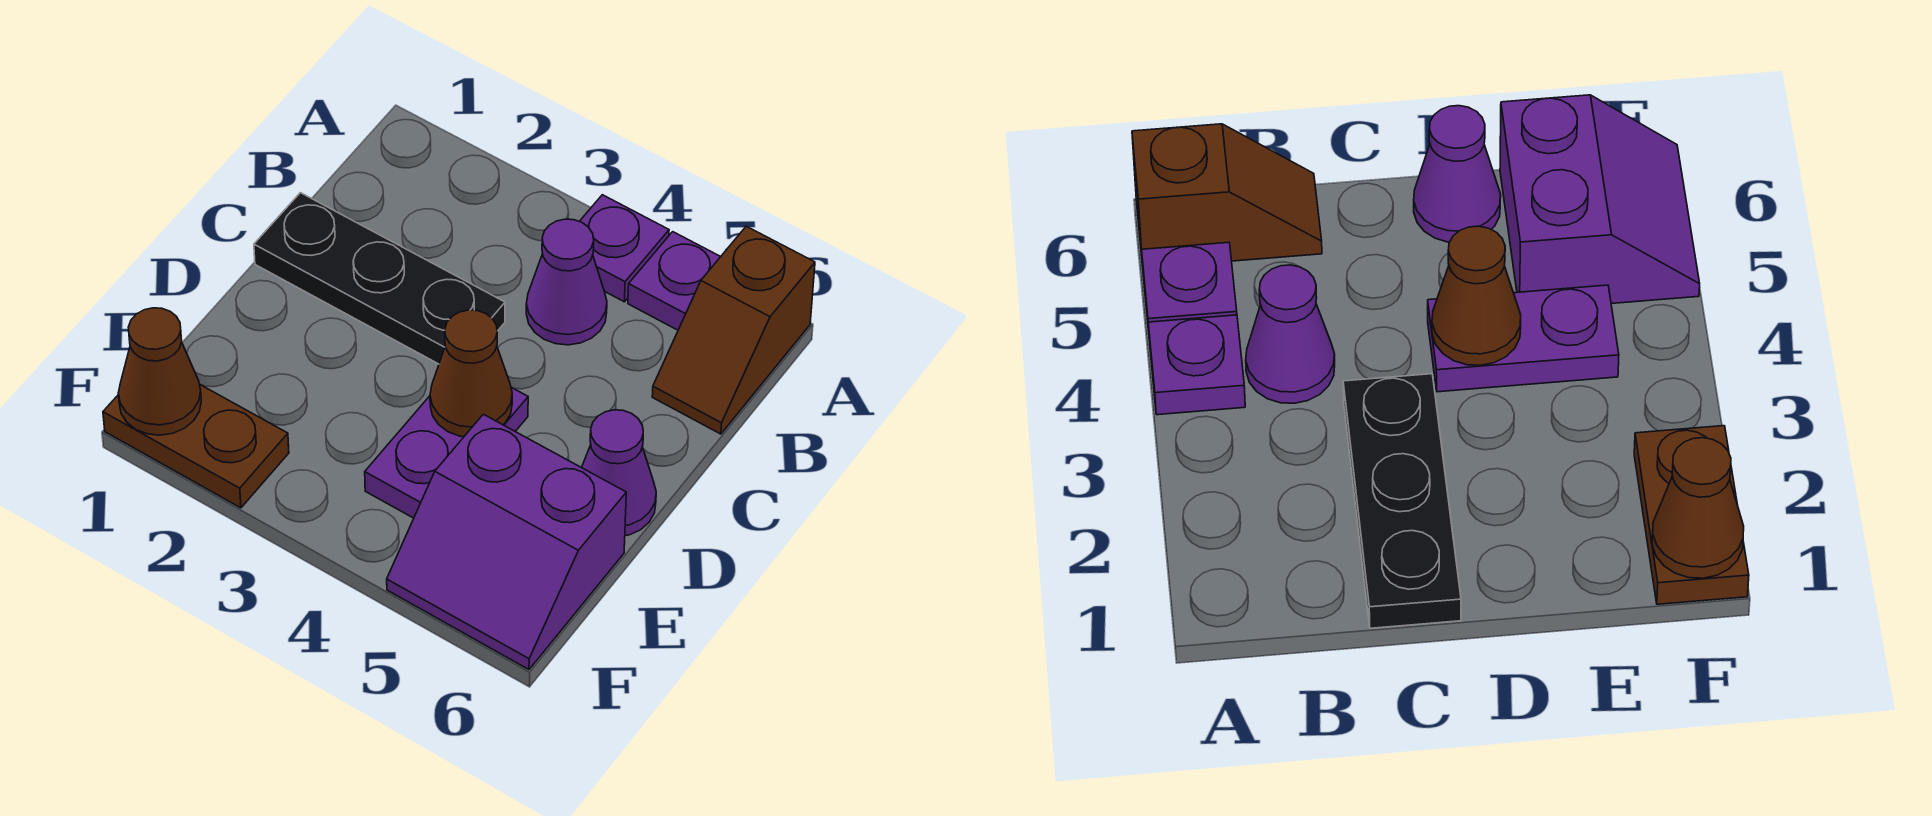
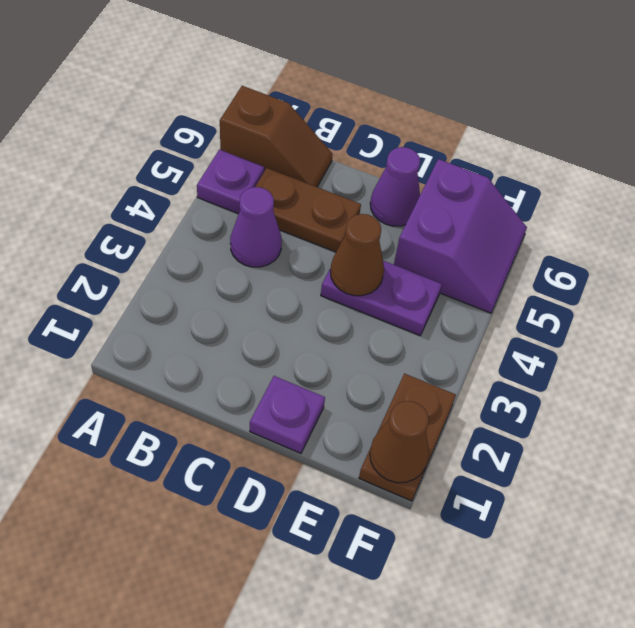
purple plate A4 level 1 -> purple plate D1 level 1
none -> brown plate B5:C5 level 1
black plate C1:C3 level 1 -> none

